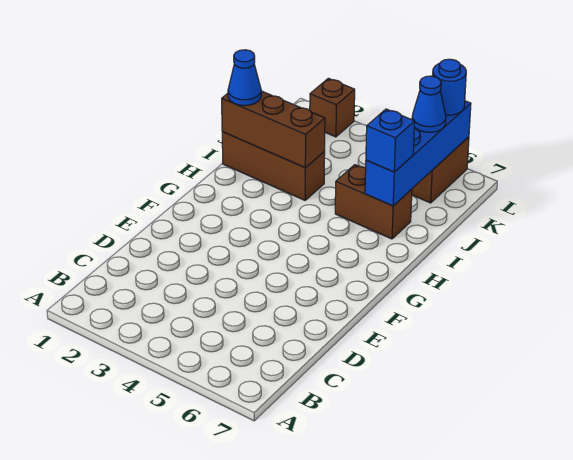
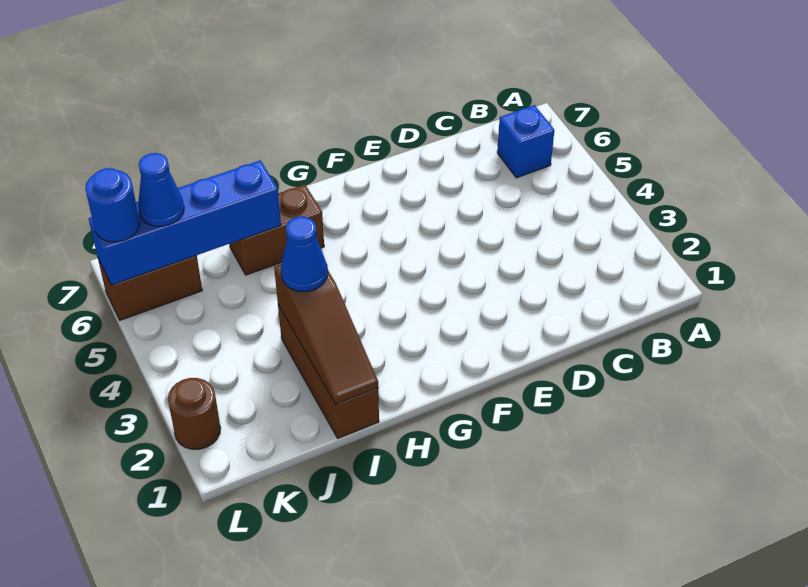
brown brick I1:I3 level 2 -> brown slope I1:I3 level 2 top 3
blue cone I1 level 3 -> blue cone I3 level 3
brown brick I5:I6 level 1 -> brown brick H6:I6 level 1
blue brick I6 level 3 -> blue brick B6 level 1
brown brick L2 level 1 -> brown round brick L2 level 1

